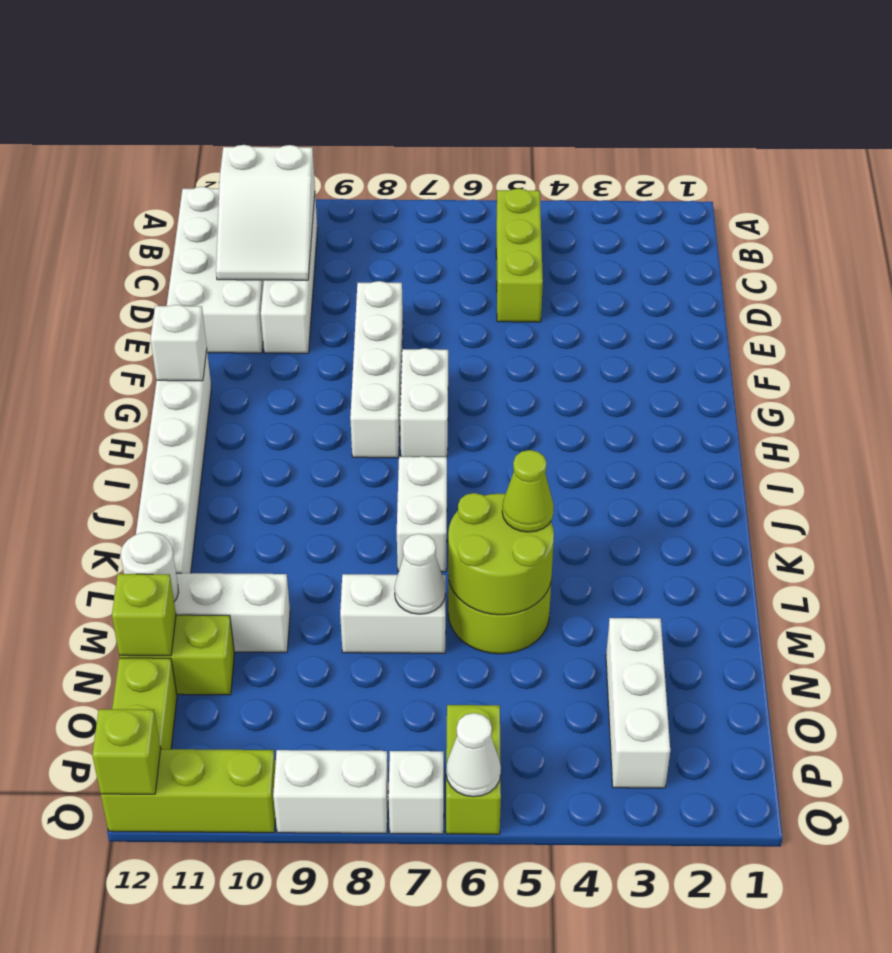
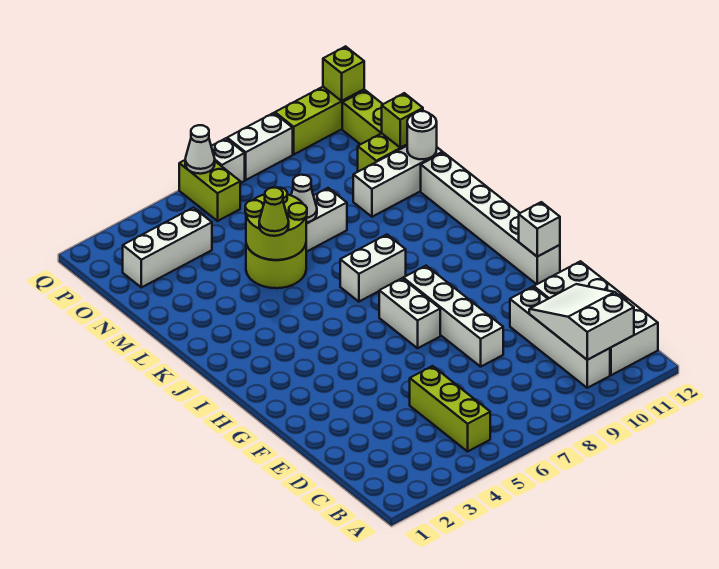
white brick J7:K7 level 1 -> white brick J7:J8 level 1
white brick N3:P3 level 1 -> white brick O2:O4 level 1

